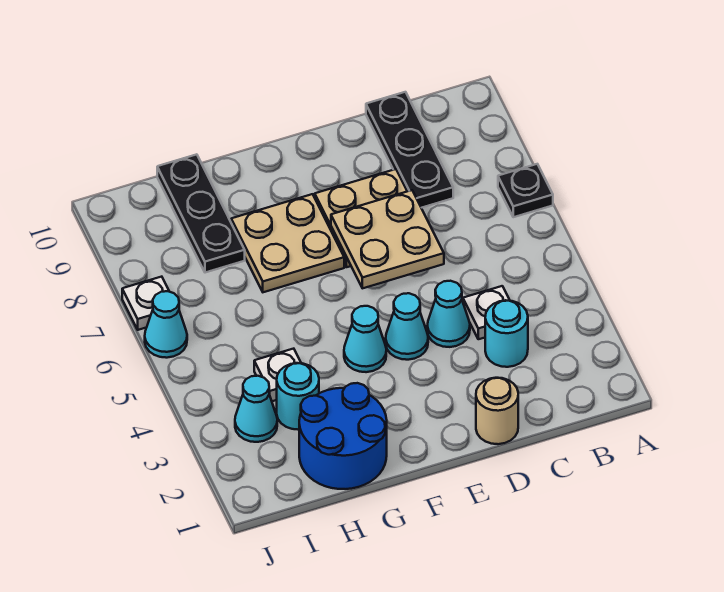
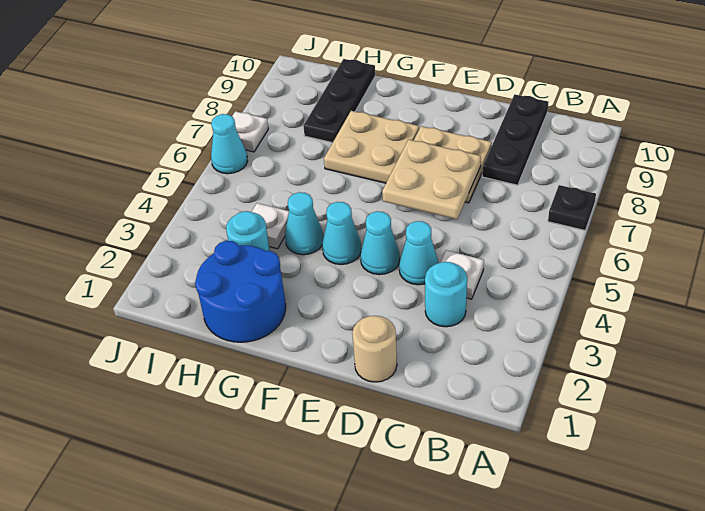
cyan cone I3 level 1 -> cyan cone G4 level 1

